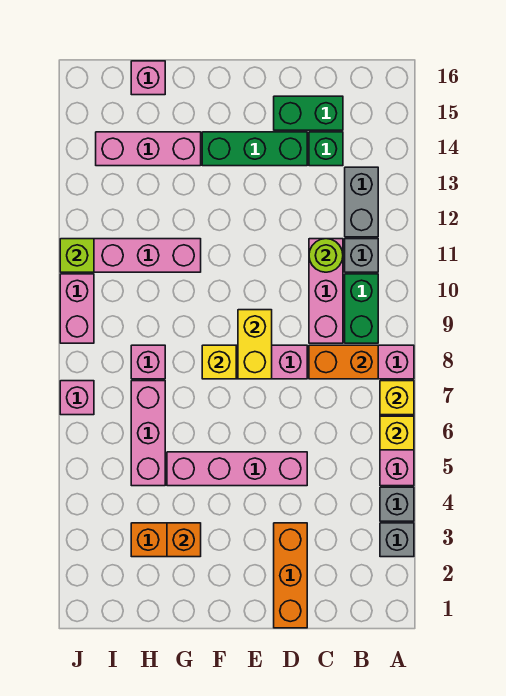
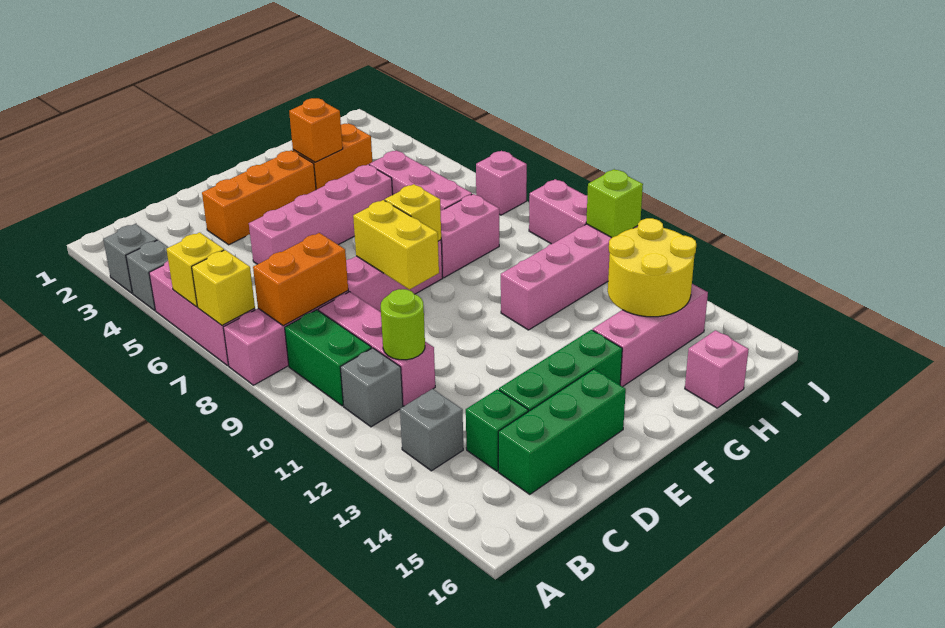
grey brick B12:B13 level 1 -> grey brick B13 level 1
green brick C15:D15 level 1 -> green brick C15:E15 level 1
orange brick D1:D3 level 1 -> orange brick D3:F3 level 1
pink brick H8 level 1 -> pink brick G8:H8 level 1
none -> yellow round brick H13:I14 level 2

